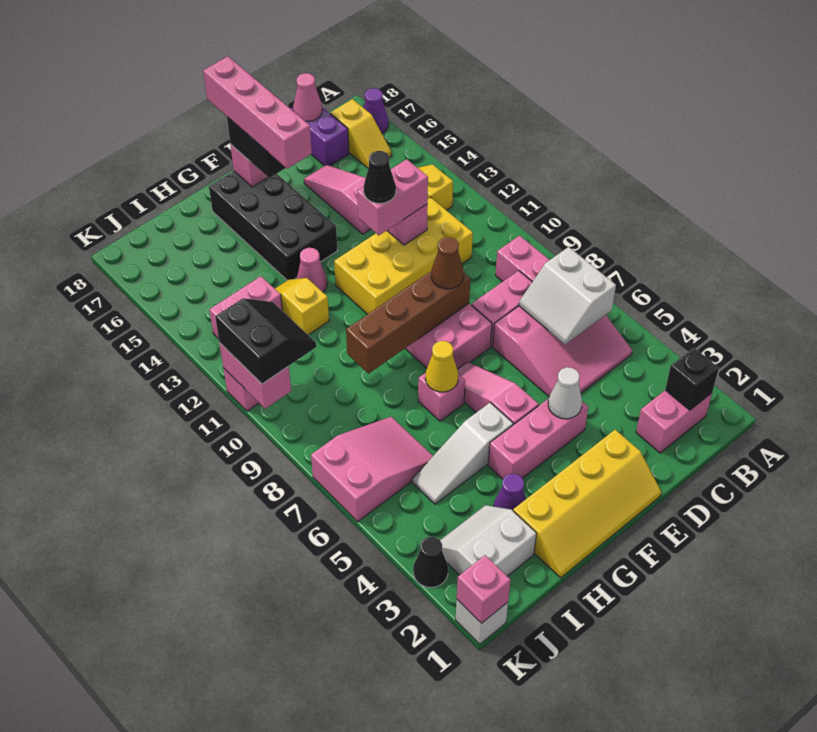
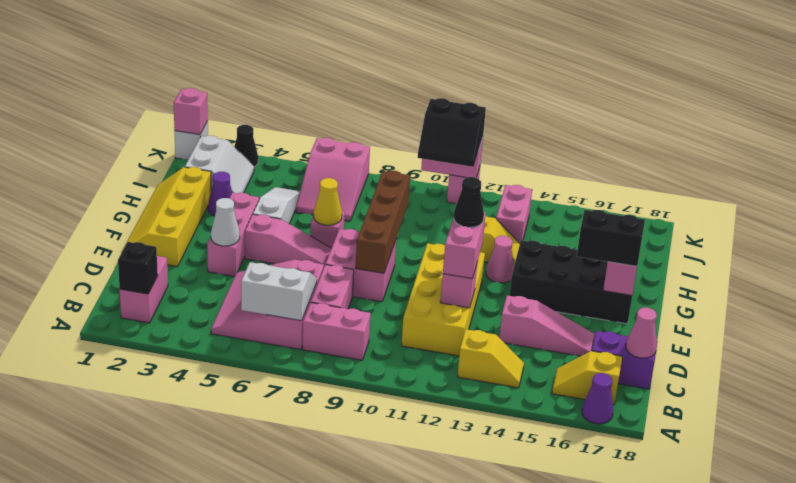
brown cone E9 level 3 -> none
pink brick F15:F18 level 4 -> none

